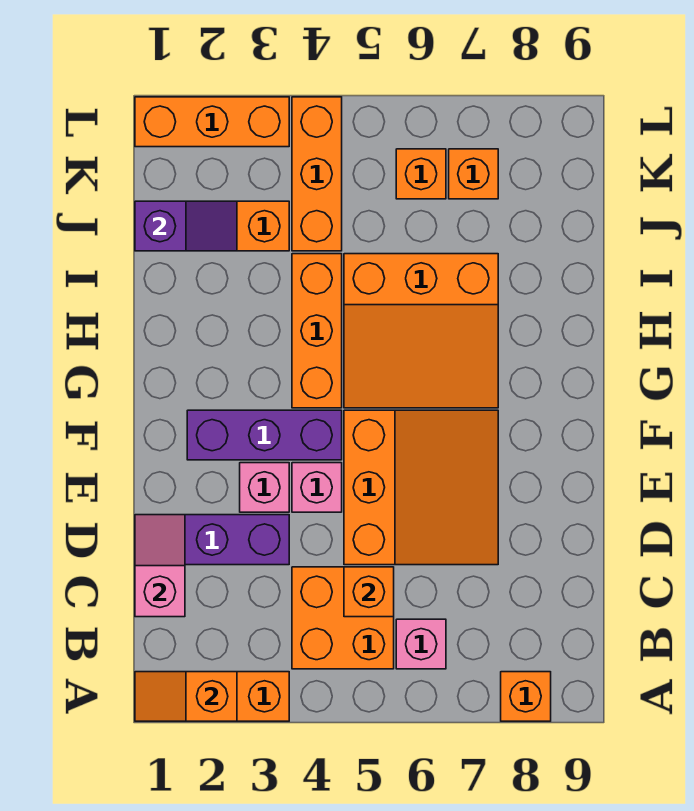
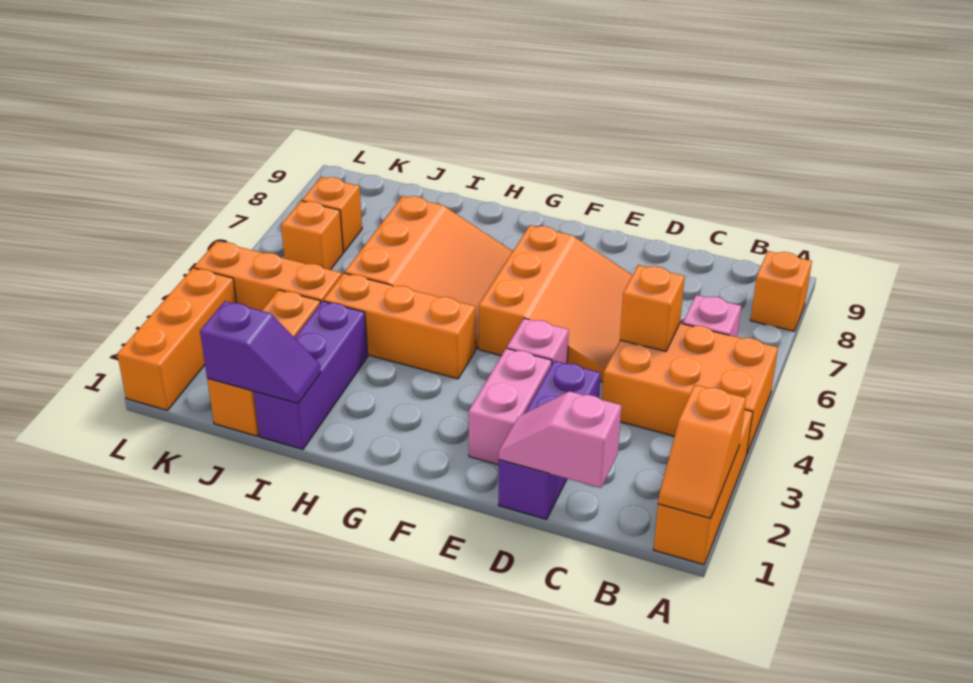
orange brick B4:C5 level 1 -> orange brick A4:C5 level 1
orange slope D5:F7 level 1 top 5 -> orange slope D5:F7 level 1 top F
pink brick E3 level 1 -> pink brick E2:E3 level 1
purple brick F2:F4 level 1 -> purple brick I1:I3 level 1
purple slope J1:J2 level 2 top 1 -> purple slope I1:J1 level 2 top J

